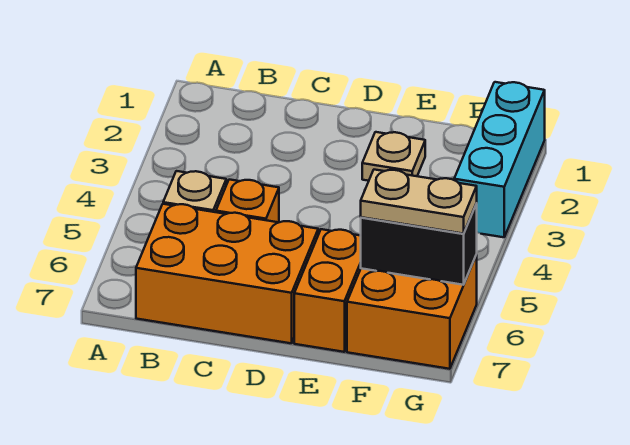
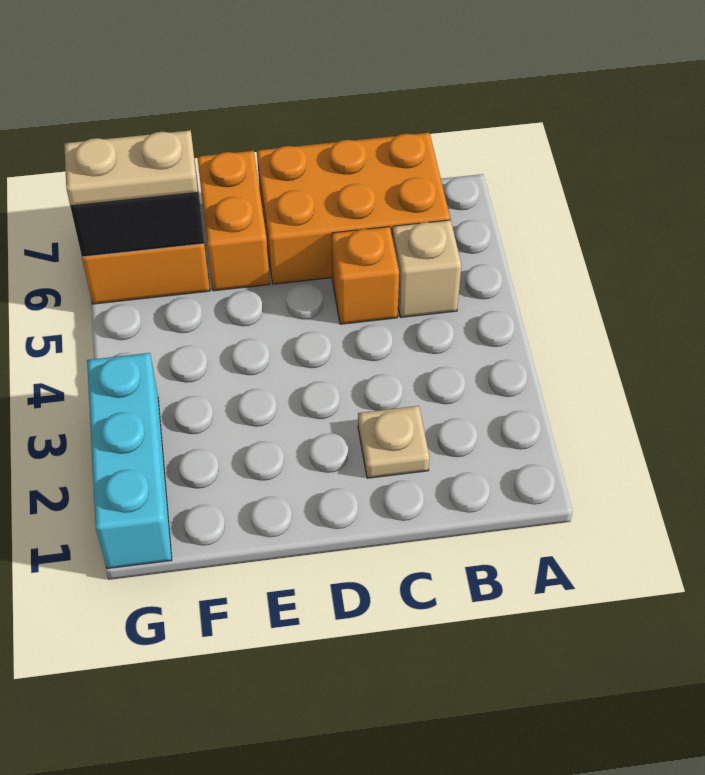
tan plate E2 level 1 -> tan plate C2 level 1

